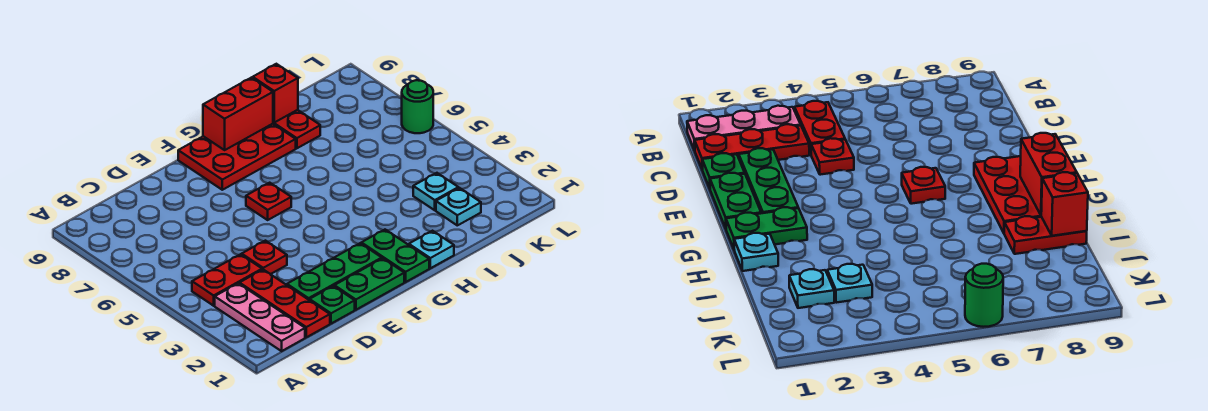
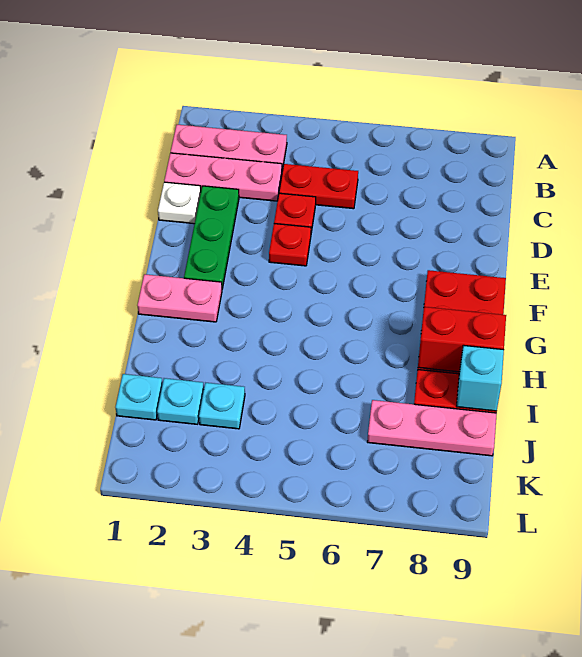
red plate B4:C4 level 1 -> red plate C4:C5 level 1
red plate C1:C3 level 1 -> pink plate C1:C3 level 1
green plate D1 level 1 -> white plate D1 level 1
green plate E1:F1 level 1 -> none
red plate F6 level 1 -> red plate E4 level 1
green plate G1:G2 level 1 -> pink plate G1:G2 level 1
red brick G9:H9 level 2 -> red brick H8:H9 level 2
cyan plate H1 level 1 -> cyan plate J1 level 1
red brick I9 level 2 -> cyan brick I9 level 2
none -> pink plate J7:J9 level 1
green round brick L6 level 1 -> none

